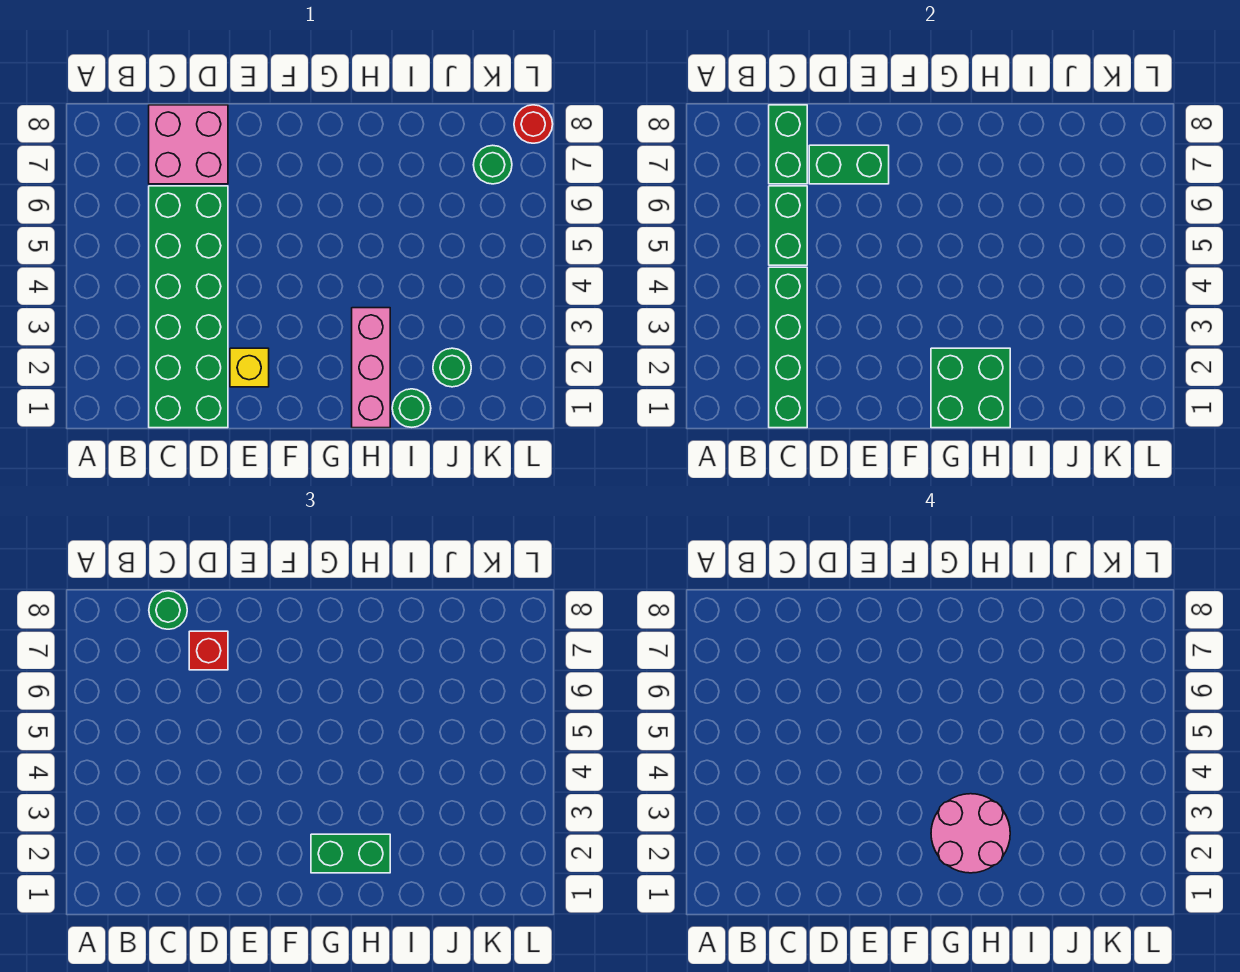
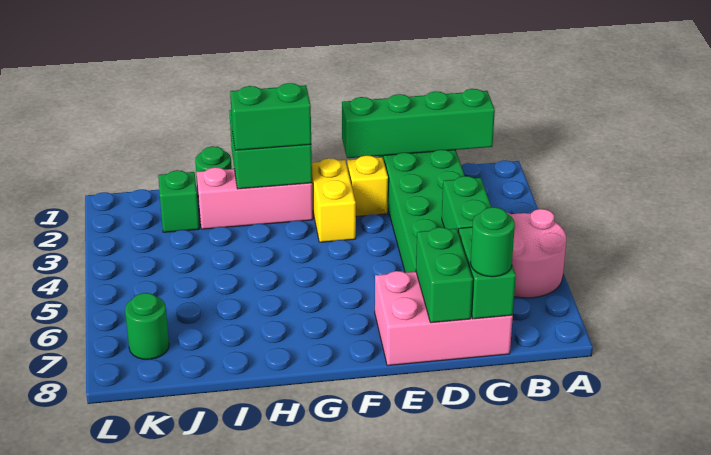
green brick C1:C4 level 2 -> green brick B1:E1 level 2
pink brick C7:D8 level 1 -> pink brick C7:E8 level 1
green brick D7:E7 level 2 -> green brick D7:D8 level 2
red brick D7 level 3 -> none
none -> yellow brick F2:F3 level 1
pink round brick G2:H3 level 4 -> pink round brick A5:B6 level 1
pink brick H1:H3 level 1 -> pink brick G2:I2 level 1
green round brick J2 level 1 -> green brick J2 level 1
red round brick L8 level 1 -> none

